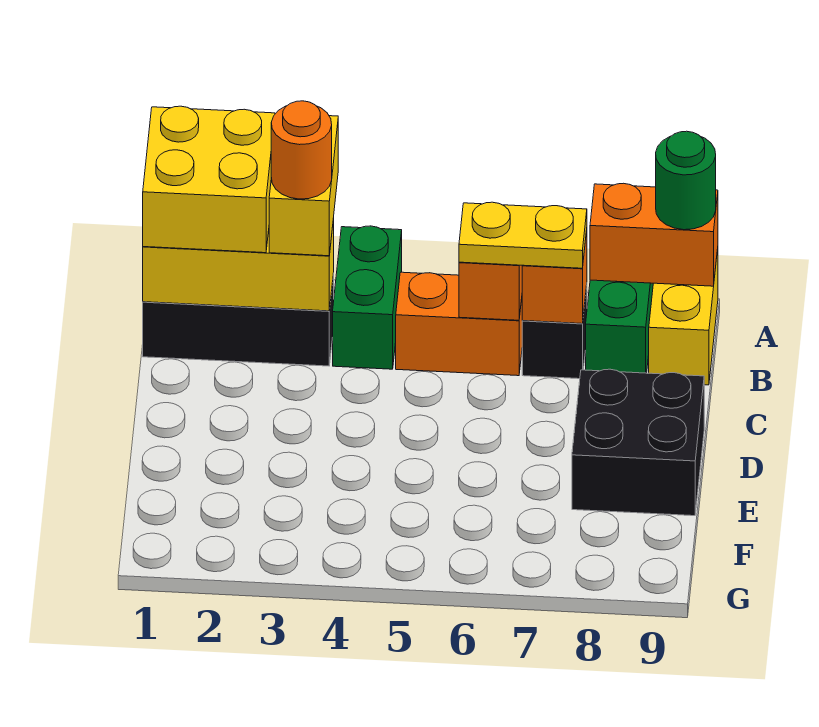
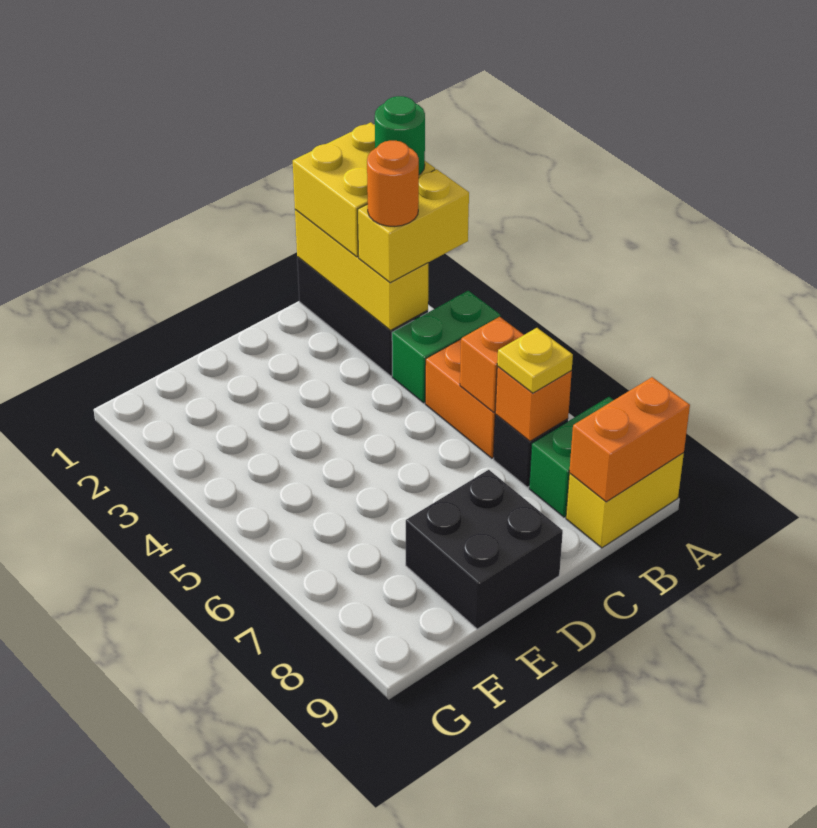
orange brick A8:A9 level 2 -> orange brick A9:B9 level 2
green round brick A9 level 3 -> green round brick A2 level 4
yellow plate B6:B7 level 3 -> yellow plate B7 level 3

